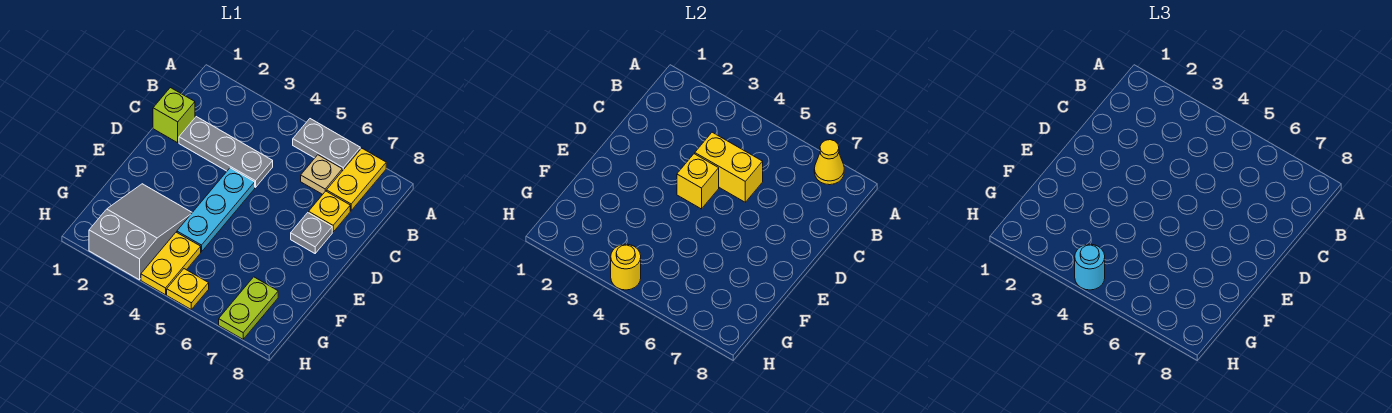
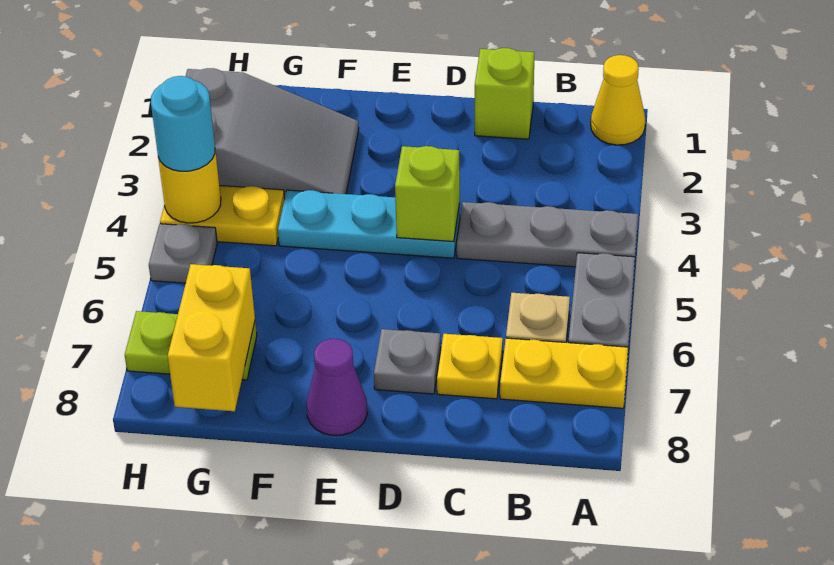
yellow cone A7 level 2 -> yellow cone A1 level 1
grey plate C2:C4 level 1 -> grey plate A4:C4 level 1
yellow brick C4:C5 level 2 -> yellow brick G7:G8 level 2
yellow brick D4 level 2 -> lime brick D4 level 2
none -> purple cone E8 level 1
yellow plate H5 level 1 -> grey plate H5 level 1

